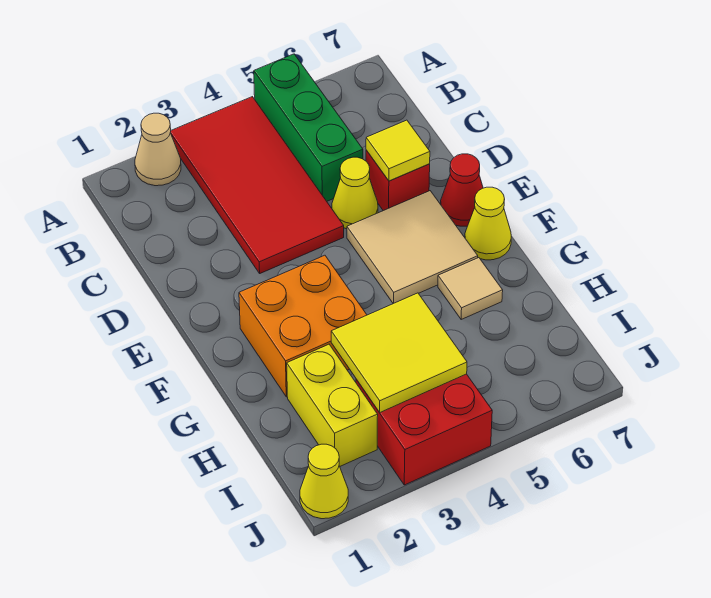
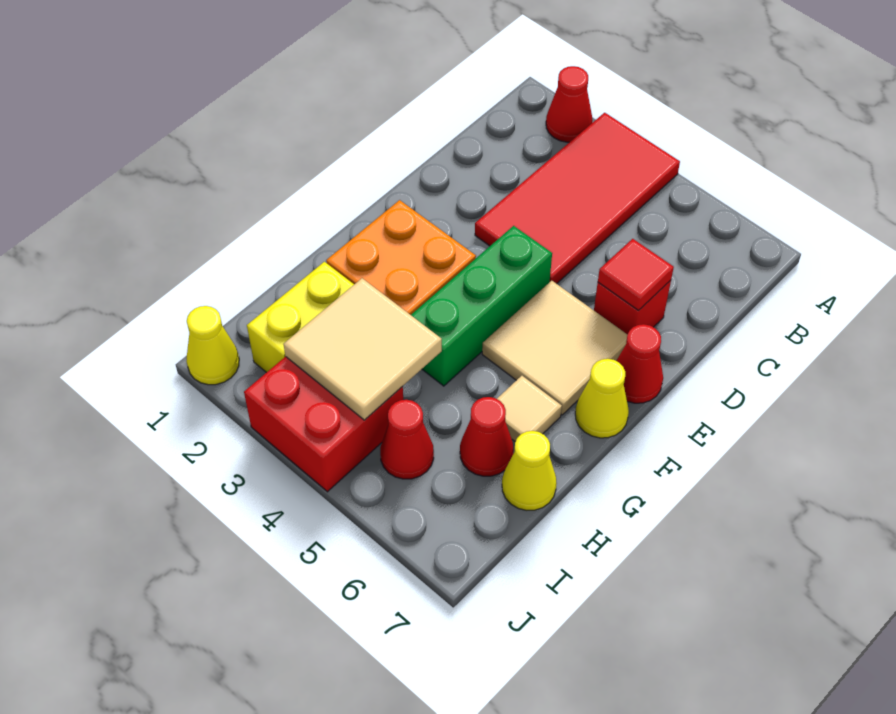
tan cone A2 level 1 -> red cone A2 level 1
green brick A5:C5 level 1 -> green brick E4:G4 level 1
yellow cone D5 level 1 -> yellow cone H7 level 1
yellow tile D6 level 2 -> red tile D6 level 2
yellow tile H3:I4 level 2 -> tan tile H3:I4 level 2
none -> red cone H6 level 1
none -> red cone I5 level 1

